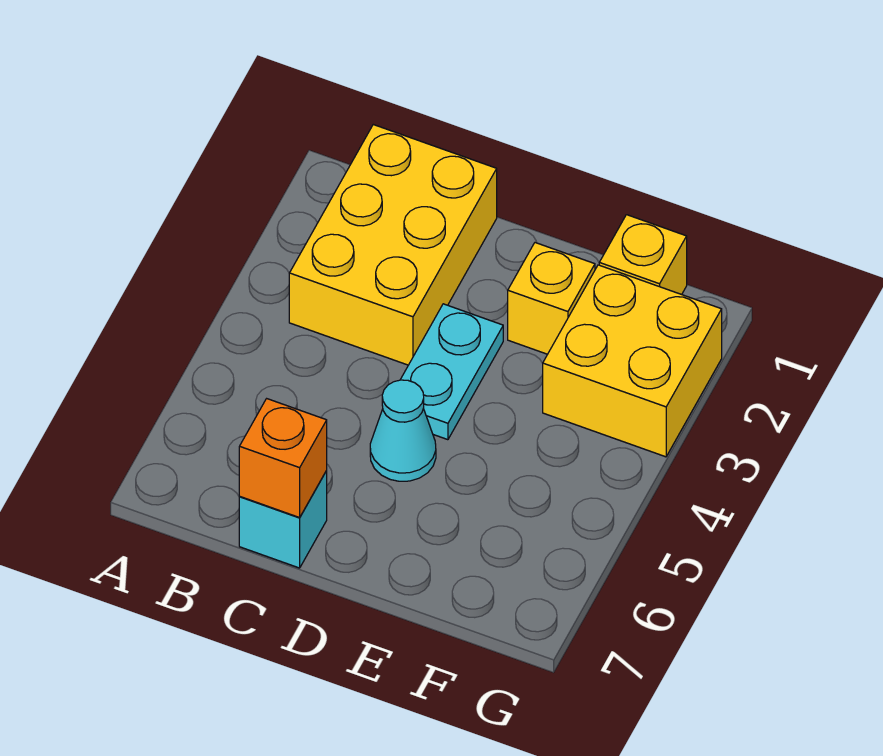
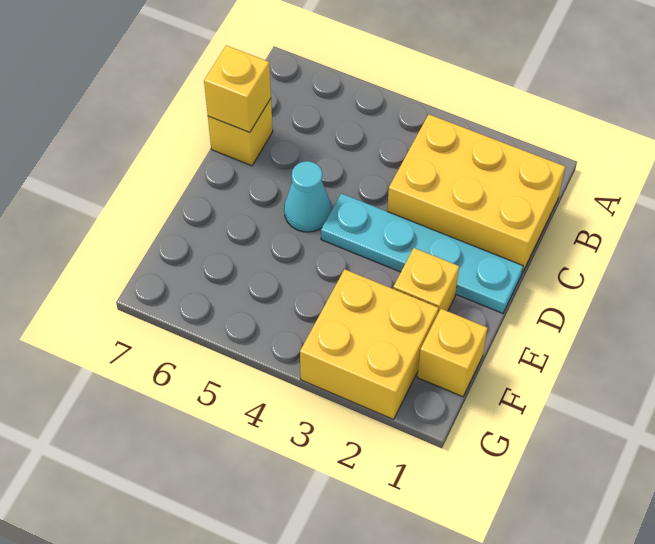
cyan brick C7 level 1 -> yellow brick C7 level 1
orange brick C7 level 2 -> yellow brick C7 level 2
cyan plate D3:D4 level 1 -> cyan plate D1:D4 level 1

